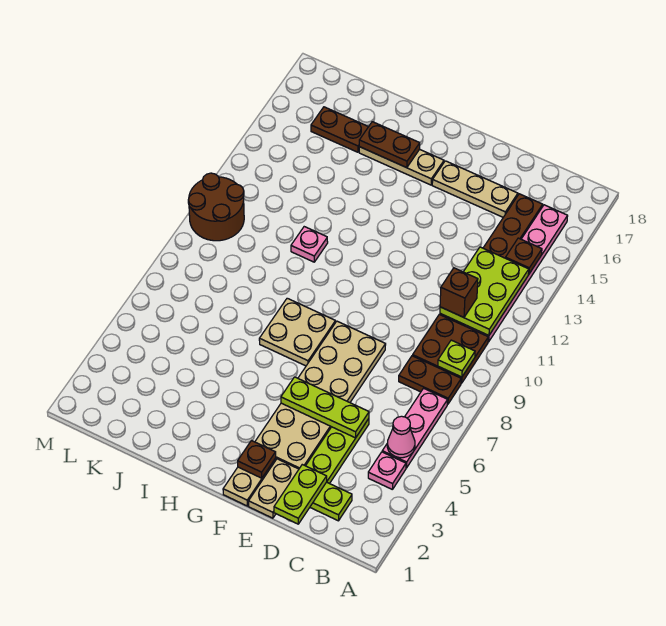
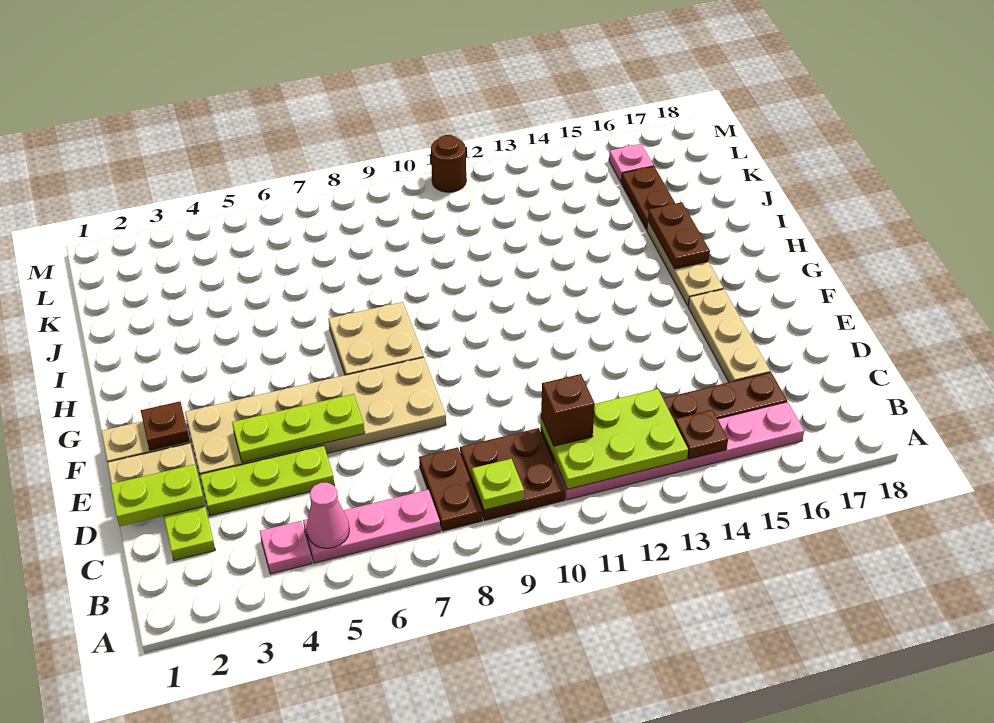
lime plate D5:F5 level 2 -> lime plate E4:E6 level 2
pink plate I11 level 1 -> pink plate L16 level 1
brown round brick L10:M11 level 1 -> brown round brick M11 level 1

